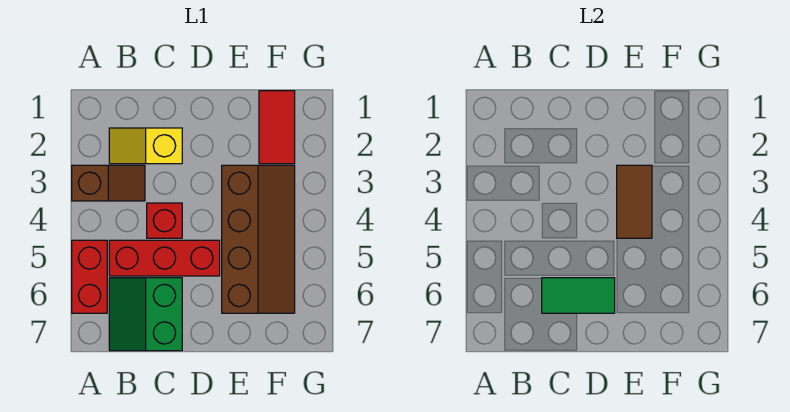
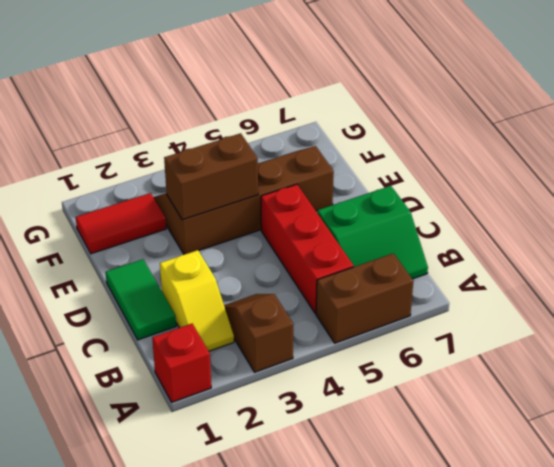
red brick A5:A6 level 1 -> brown brick A5:A6 level 1
red brick C4 level 1 -> red brick A1 level 1
green tile C6:D6 level 2 -> green tile C1:D1 level 1
brown tile E3:E4 level 2 -> brown brick E3:E4 level 2

